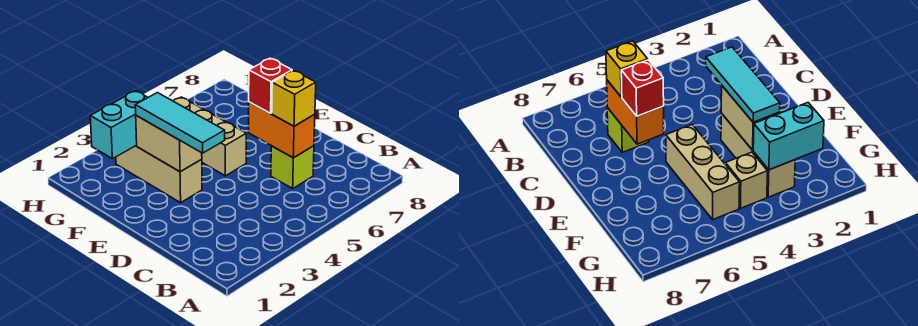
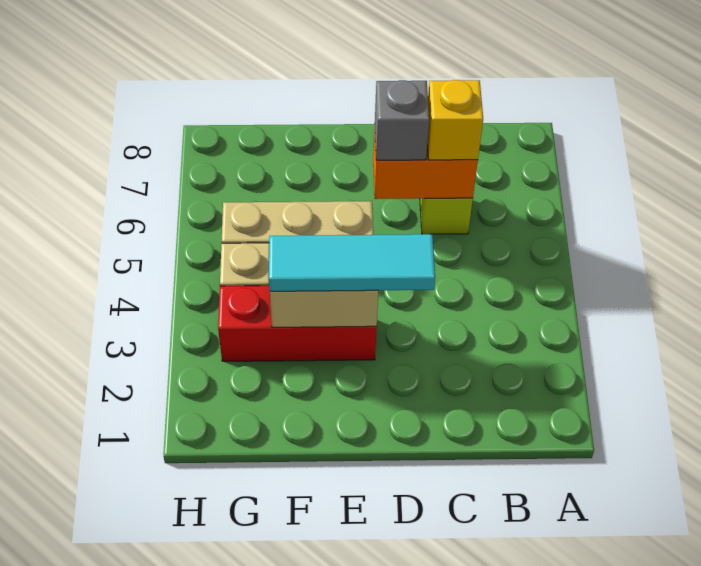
red brick D6 level 3 -> grey brick D6 level 3
tan brick E3:G3 level 1 -> red brick E3:G3 level 1
cyan brick G2:G3 level 2 -> none

